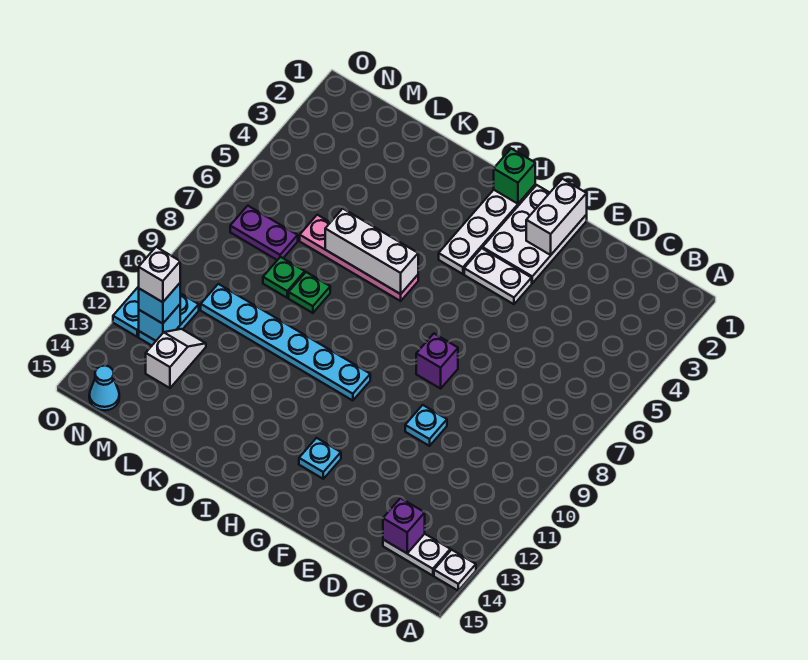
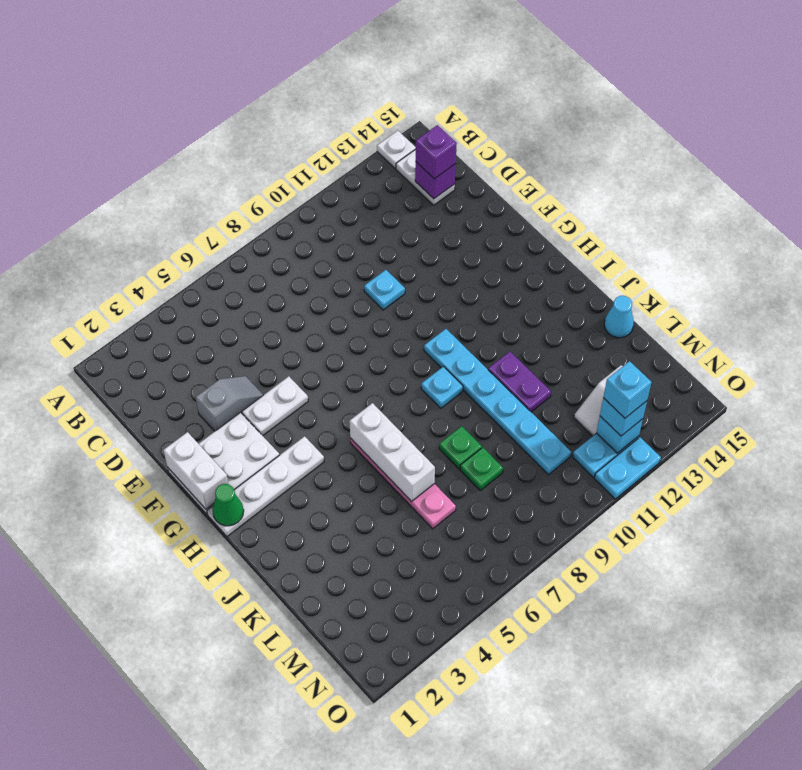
none -> grey slope E3:E4 level 1 top 3
white brick F1:F2 level 2 -> white brick F1:G1 level 2
white plate F4:G4 level 1 -> white plate F4:F5 level 1
purple brick F8 level 1 -> purple brick C14 level 3
cyan plate G13 level 1 -> cyan plate I9 level 1
green brick H1 level 2 -> green cone H1 level 2
purple plate M7:N7 level 1 -> purple plate J11:K11 level 1
white brick N12 level 4 -> cyan brick N12 level 4
cyan cone N15 level 1 -> cyan cone K15 level 1

